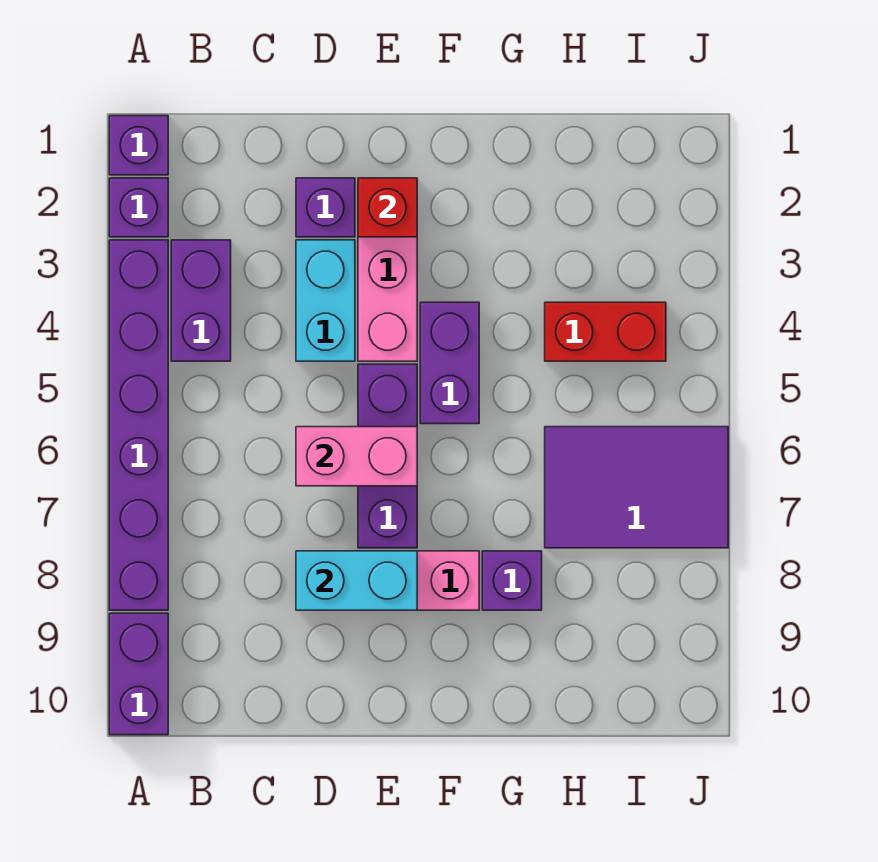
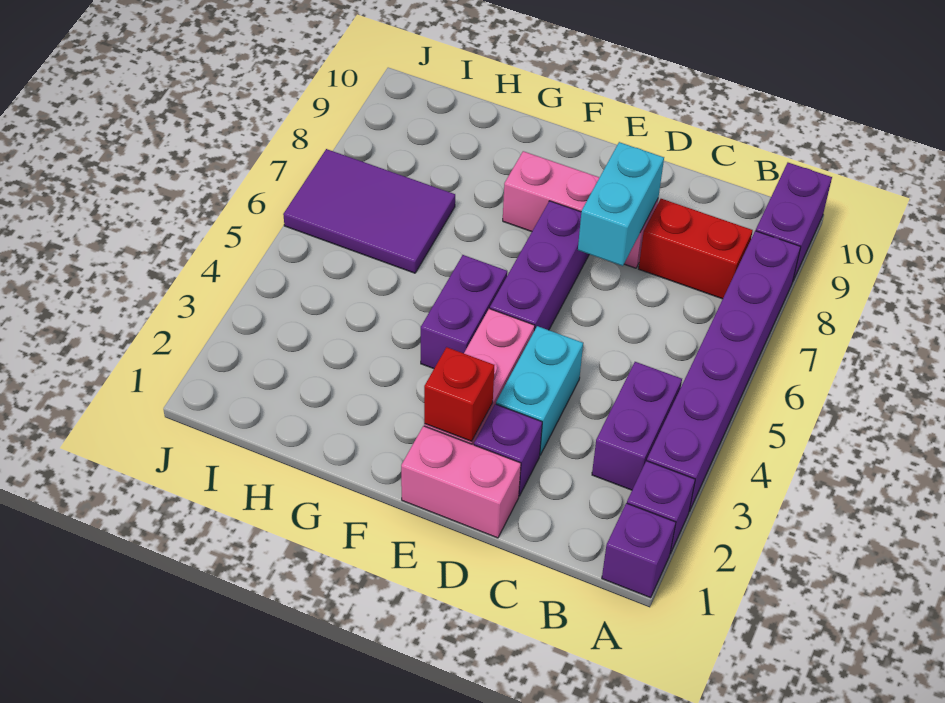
pink brick D6:E6 level 2 -> pink brick D1:E1 level 1
cyan brick D8:E8 level 2 -> cyan brick D7:D8 level 2
purple brick G8 level 1 -> none
red brick H4:I4 level 1 -> red brick B8:C8 level 1

